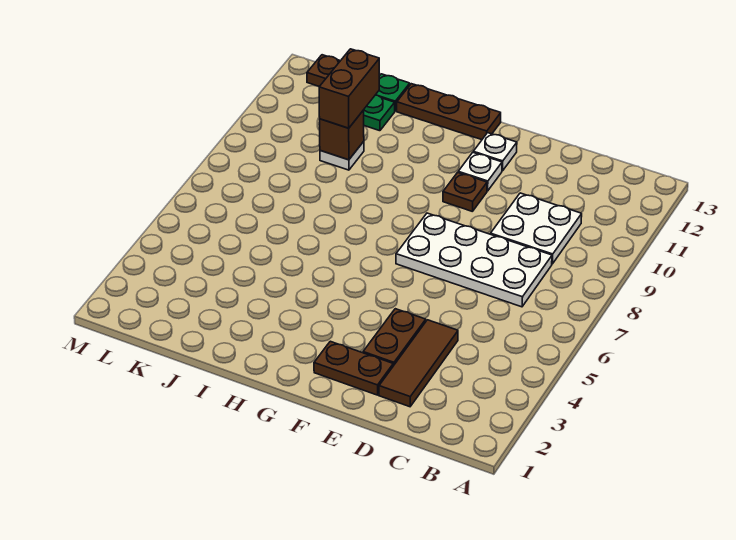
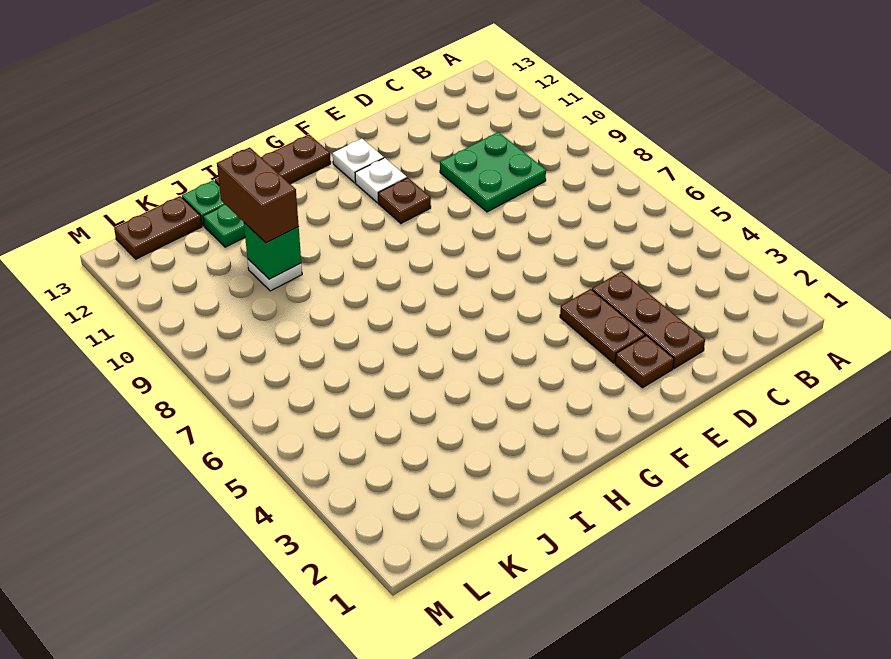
white plate C7:F8 level 1 -> none
white plate C9:D10 level 1 -> green plate C9:D10 level 1
brown tile D2:D4 level 1 -> brown plate D2:D4 level 1
brown plate E2:F2 level 1 -> brown plate E2 level 1
brown brick J10 level 2 -> green brick J10 level 2

